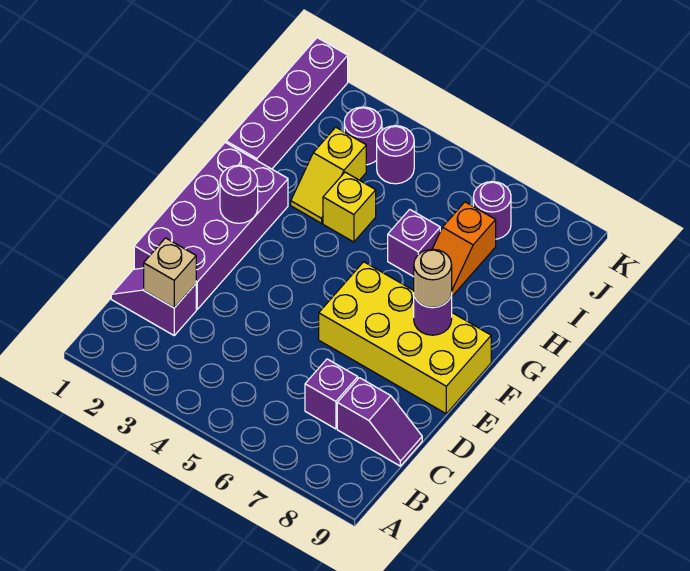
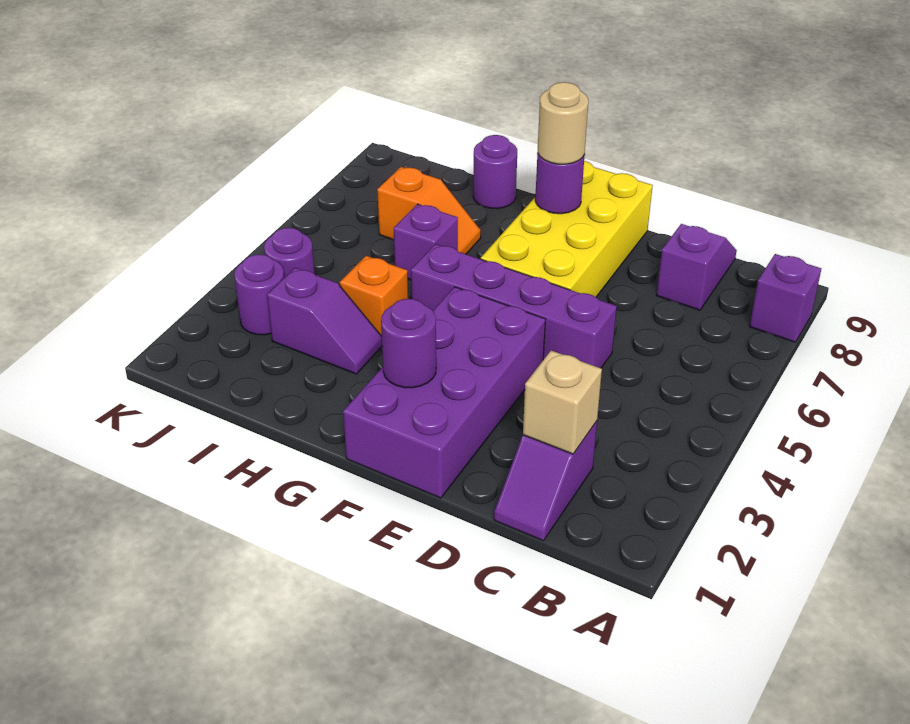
purple brick C7 level 1 -> purple brick A8 level 1
purple brick D1:G2 level 1 -> purple brick E1:F4 level 1
purple brick H1:K1 level 1 -> purple brick D5:G5 level 1
yellow slope H3:I3 level 1 top I -> purple slope H3:I3 level 1 top I
yellow brick H4 level 1 -> orange brick H4 level 1
purple round brick J7 level 1 -> purple round brick H9 level 1

